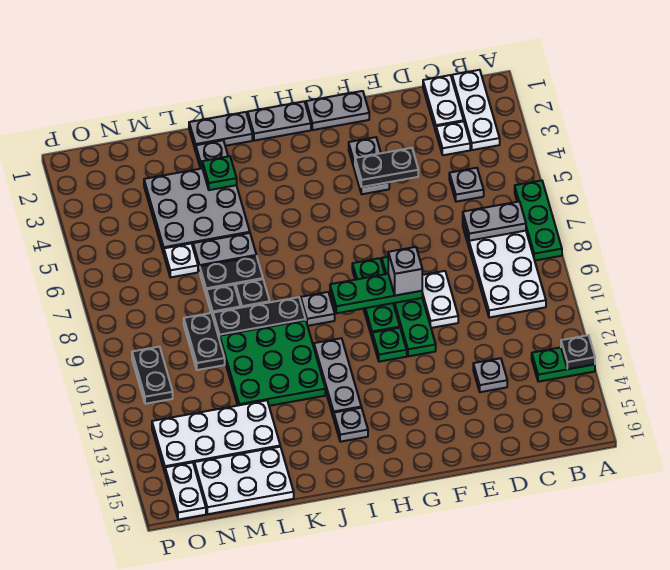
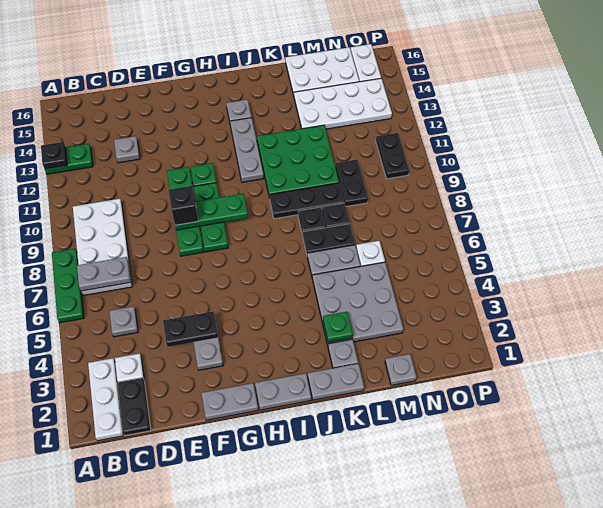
white plate C1:C2 level 1 -> black plate C1:C2 level 1
white plate E9:E10 level 1 -> none
grey brick F9 level 3 -> black brick F9 level 3
grey plate I9 level 1 -> grey plate M1 level 1

